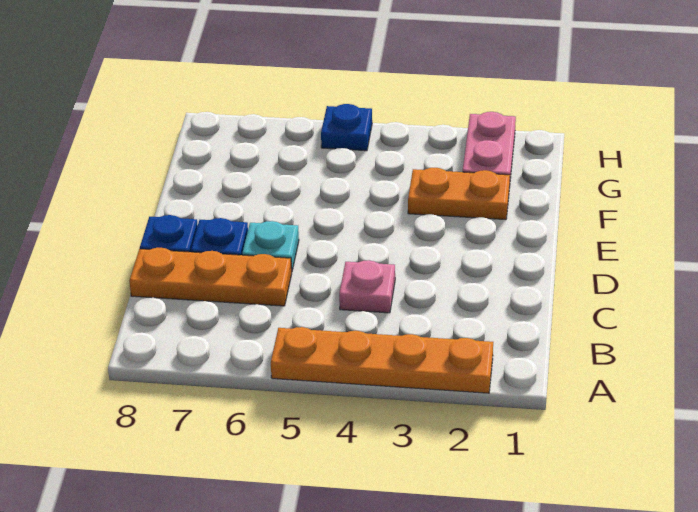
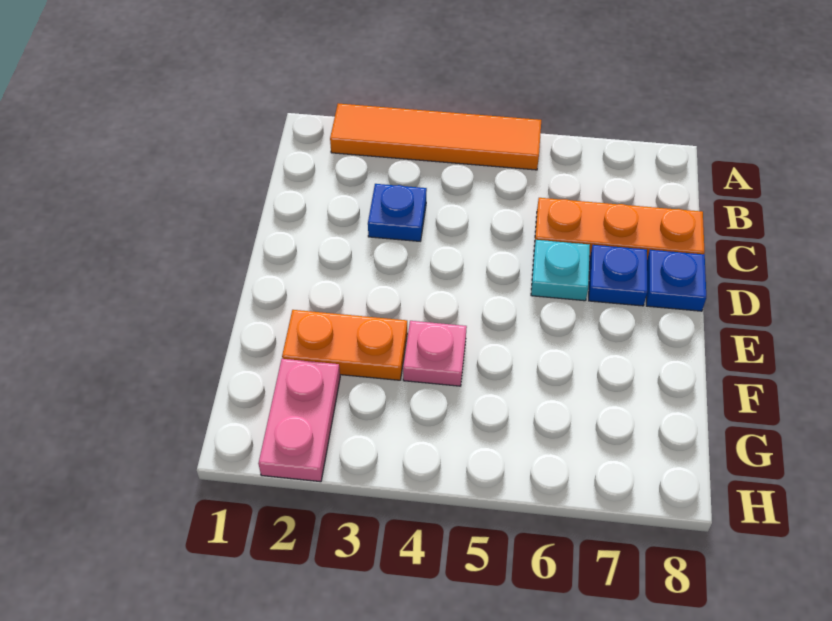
orange plate A2:A5 level 1 -> orange tile A2:A5 level 1
pink plate C4 level 1 -> pink plate F4 level 1
blue plate H5 level 1 -> blue plate C3 level 1

